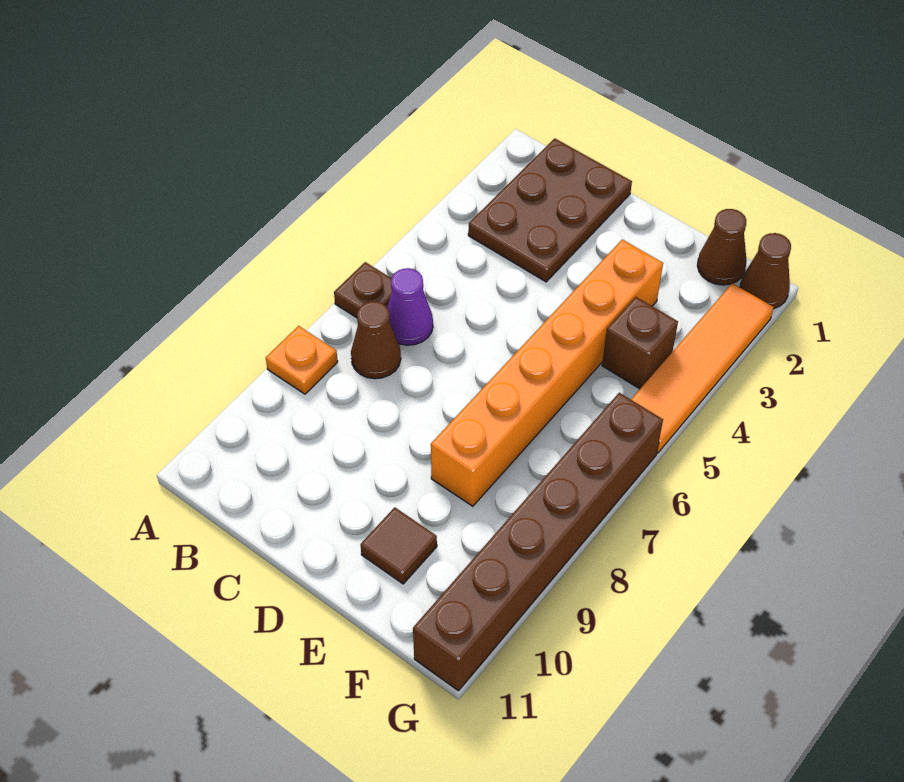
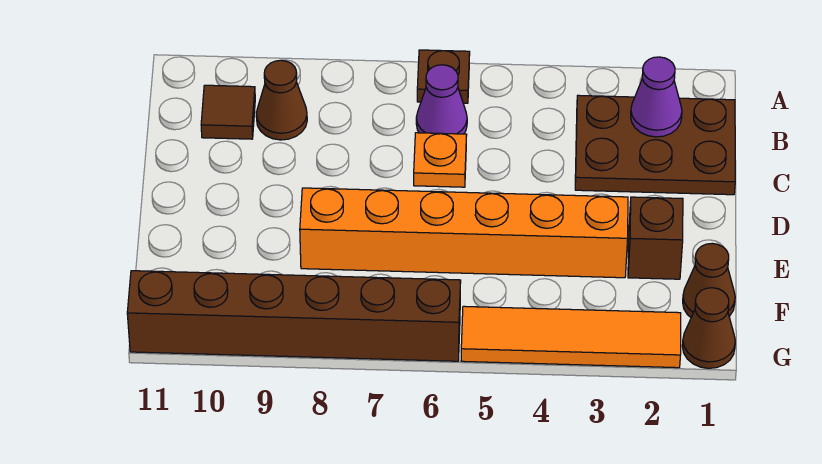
orange plate A8 level 1 -> orange plate C6 level 1
none -> purple cone B2 level 2
brown cone B7 level 1 -> brown cone B9 level 1
brown tile E10 level 1 -> brown tile B10 level 1
brown brick F4 level 1 -> brown brick E2 level 1

